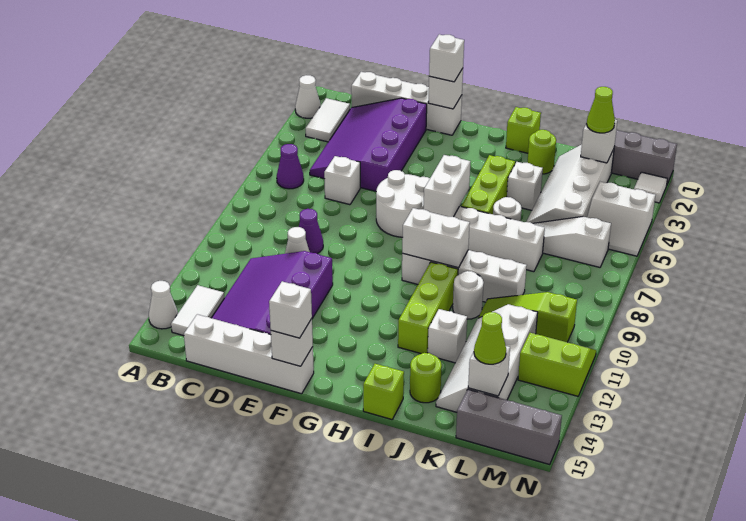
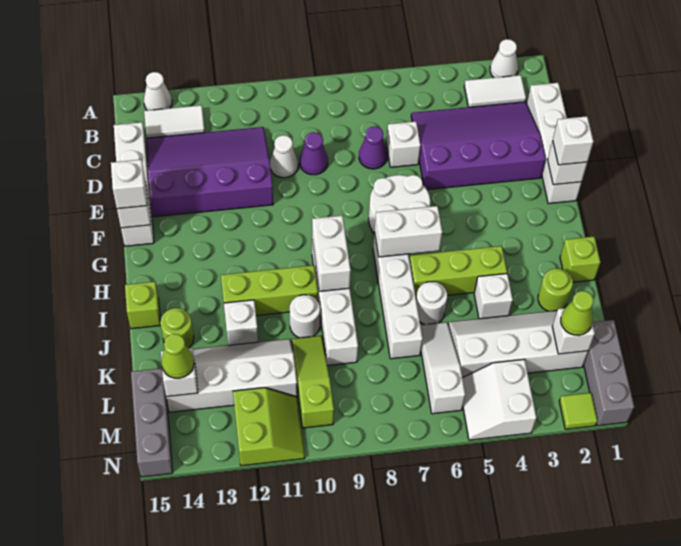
purple cone B6 level 1 -> purple cone D7 level 1
white tile N2 level 1 -> lime tile N2 level 1

